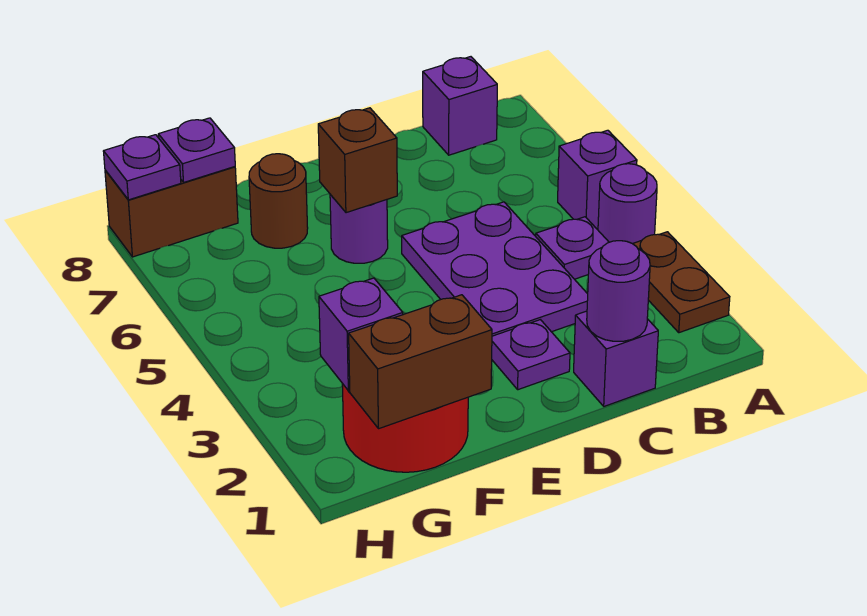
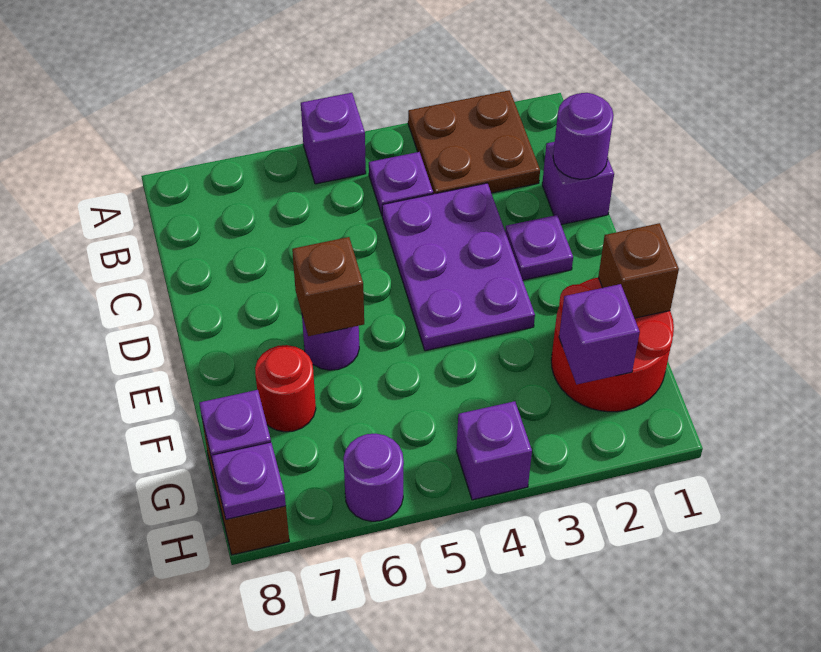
brown plate A2:A3 level 1 -> brown plate A2:B3 level 1
purple round brick A4 level 1 -> purple round brick H6 level 1
purple brick B8 level 1 -> purple brick H4 level 1
purple plate C3:D5 level 1 -> purple plate C3:E4 level 1
brown brick F1:G1 level 2 -> brown brick F1 level 2
brown round brick F7 level 1 -> red round brick F7 level 1

